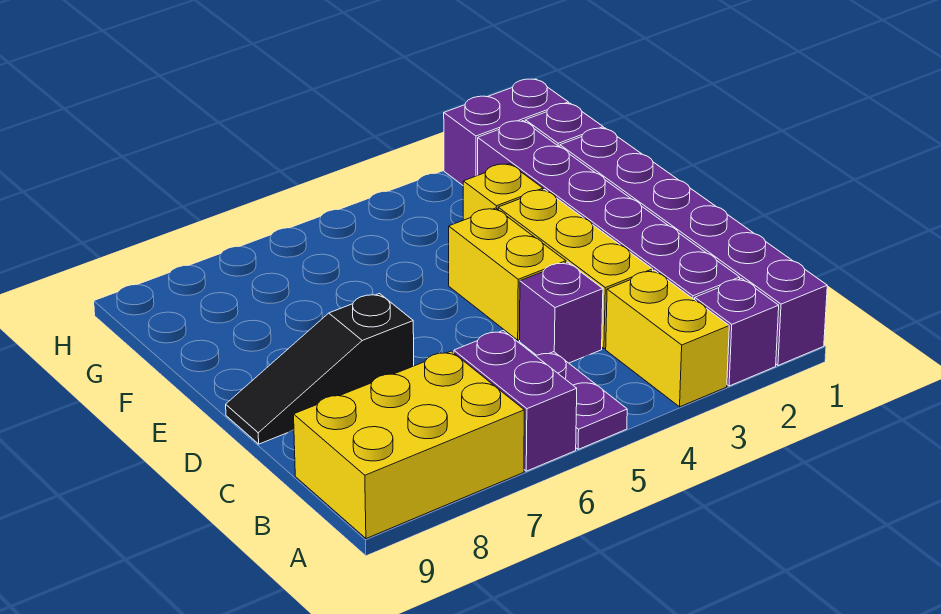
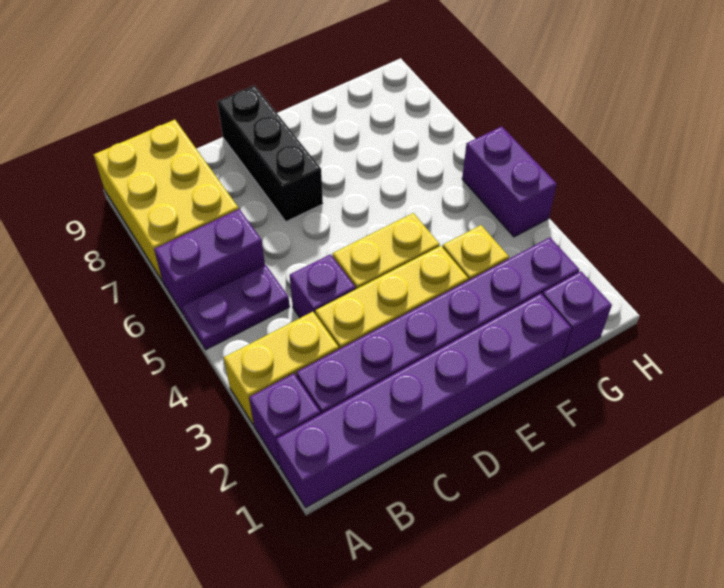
black slope D7:D9 level 1 top 7 -> black brick D7:D9 level 1
purple brick H1:H2 level 1 -> purple brick H4:H5 level 1

